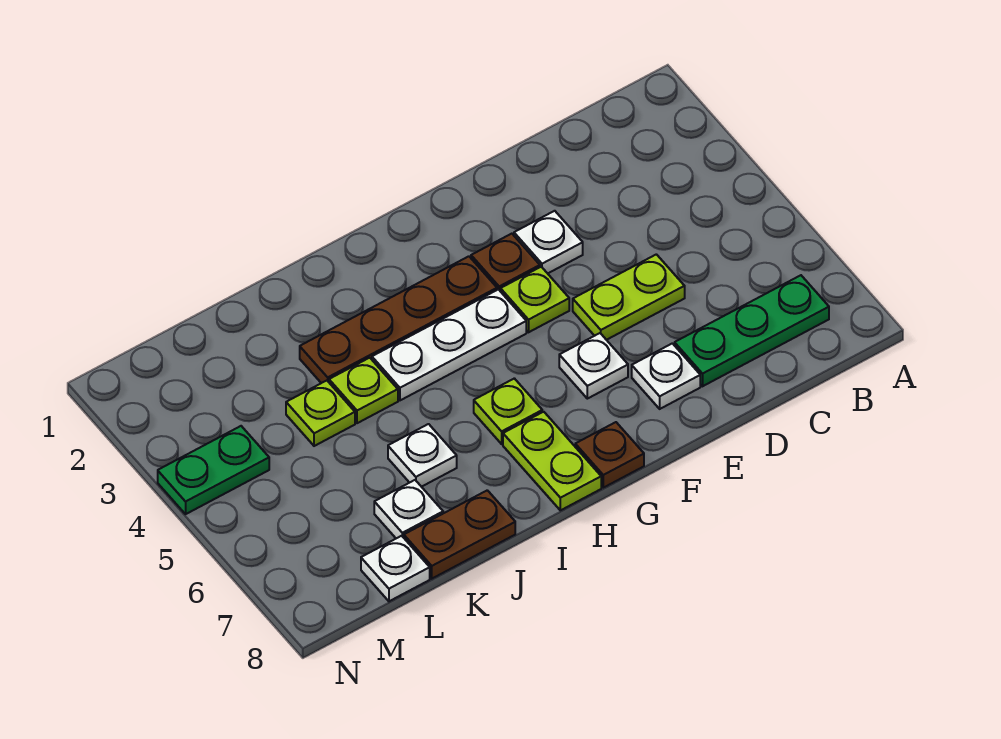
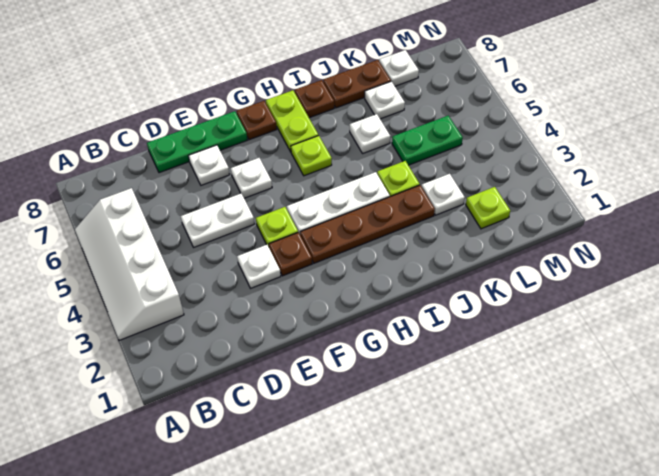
none -> white slope A3:B6 level 1 top B
green plate B7:D7 level 1 -> green plate D8:F8 level 1
lime plate D5:E5 level 1 -> white plate D5:E5 level 1
none -> brown plate I8 level 1
none -> white plate K3 level 1
lime plate K4 level 1 -> lime plate L2 level 1
green plate M4:N4 level 1 -> green plate K5:L5 level 1

